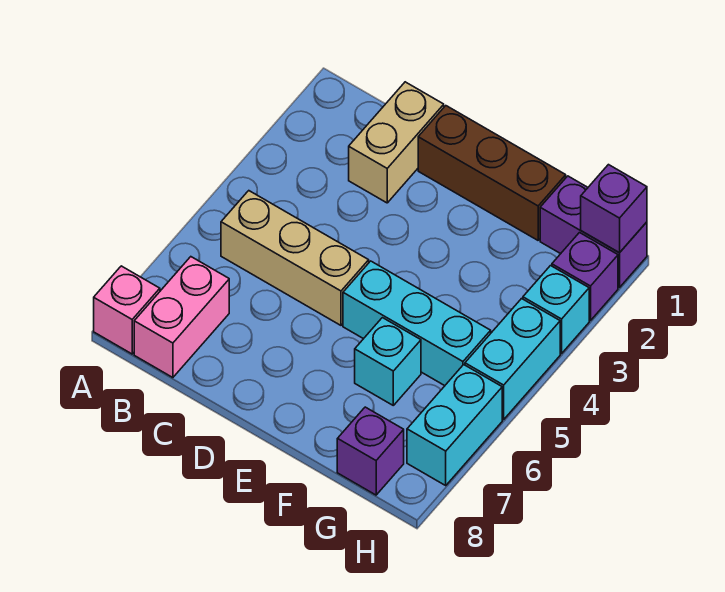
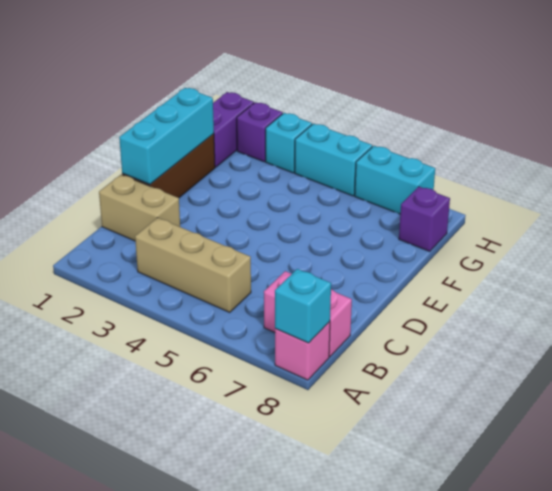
tan brick B5:D5 level 1 -> tan brick B3:B5 level 1
cyan brick E5:G5 level 1 -> cyan brick D1:F1 level 2
cyan brick F6 level 1 -> cyan brick A8 level 2
purple brick H1 level 2 -> none

